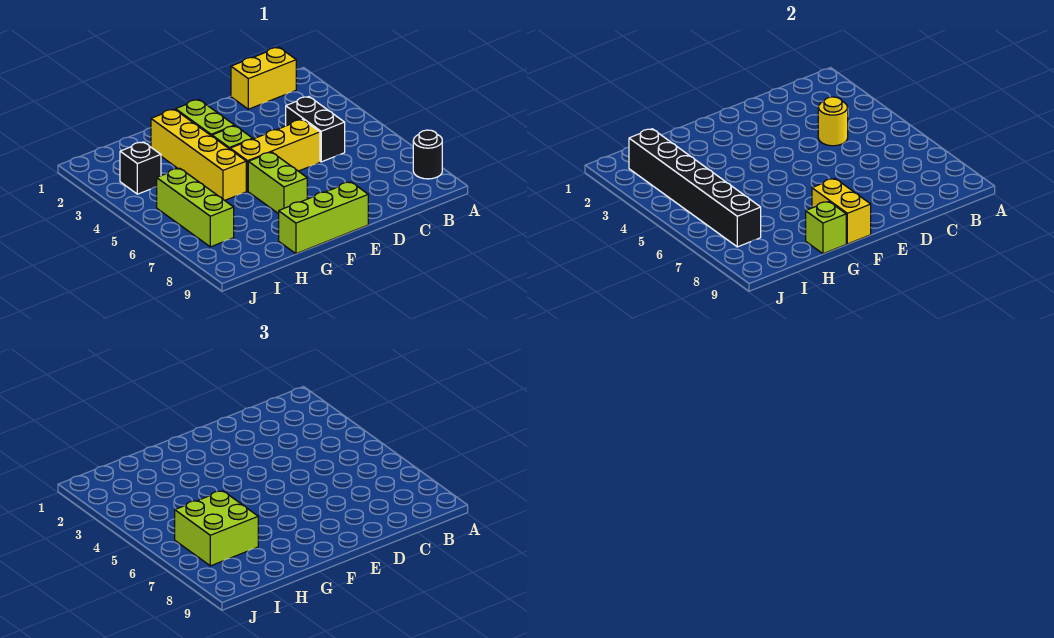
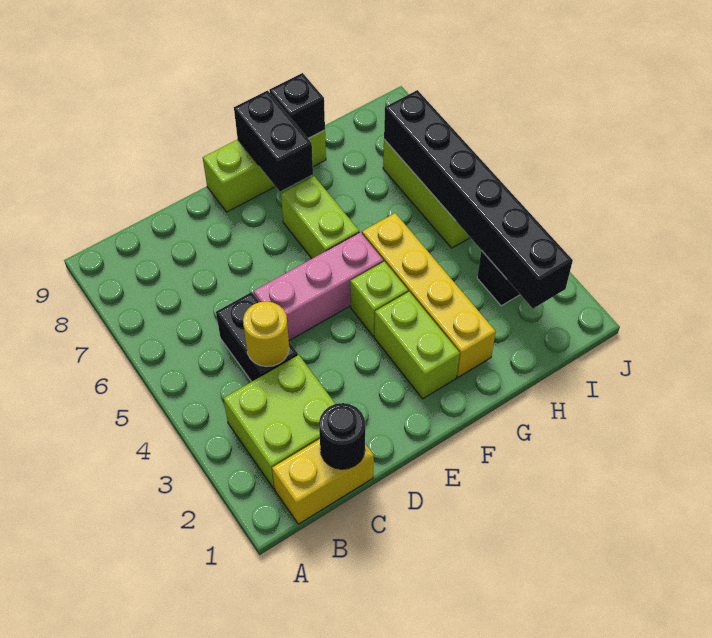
black round brick A8 level 1 -> black round brick C1 level 2
yellow brick D5:F5 level 1 -> pink brick D5:F5 level 1
yellow brick F8:F9 level 2 -> black brick F8:F9 level 2
lime brick G9 level 2 -> black brick G9 level 2
lime brick H6:I7 level 3 -> lime brick B2:C3 level 1

